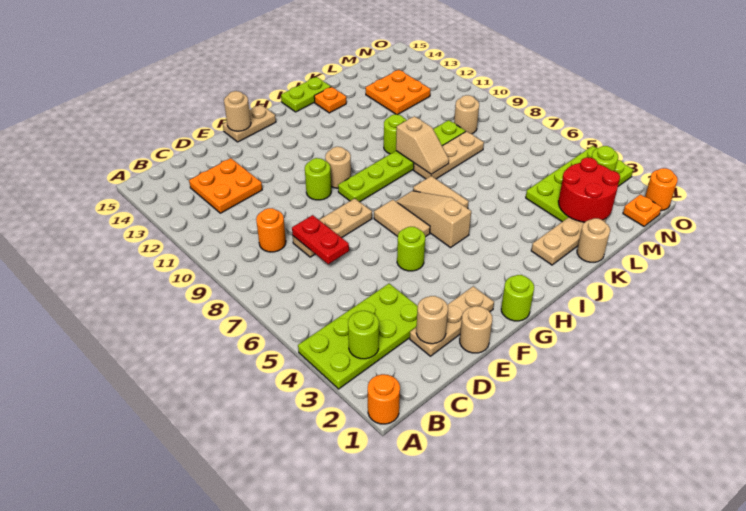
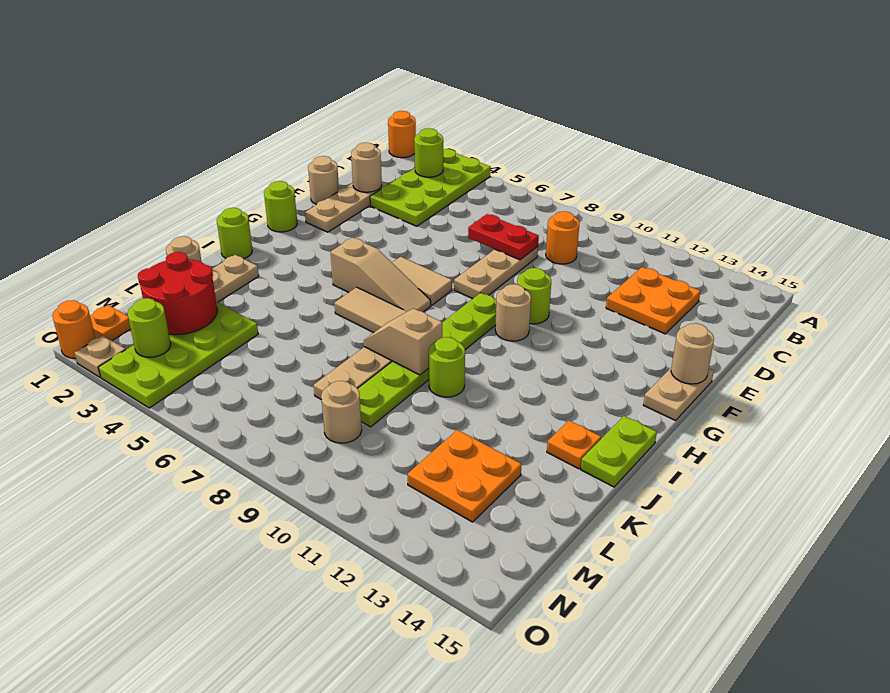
lime round brick F5 level 1 -> lime round brick I1 level 1
none -> tan plate O2 level 1

